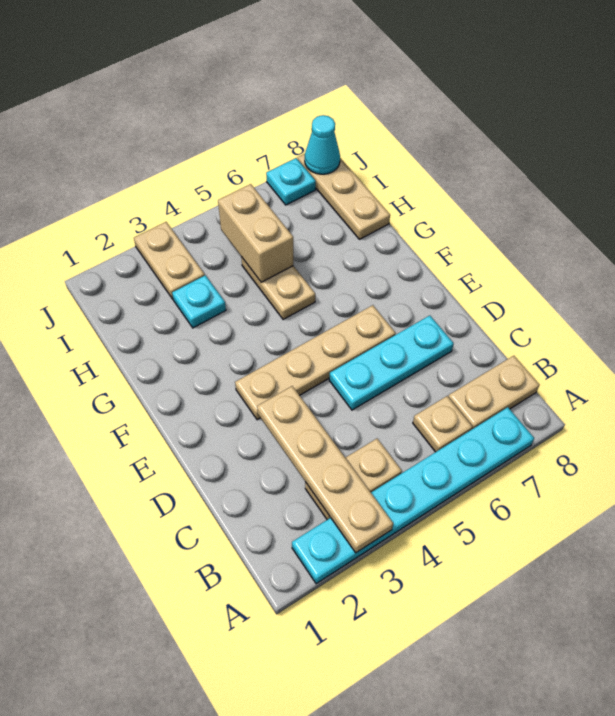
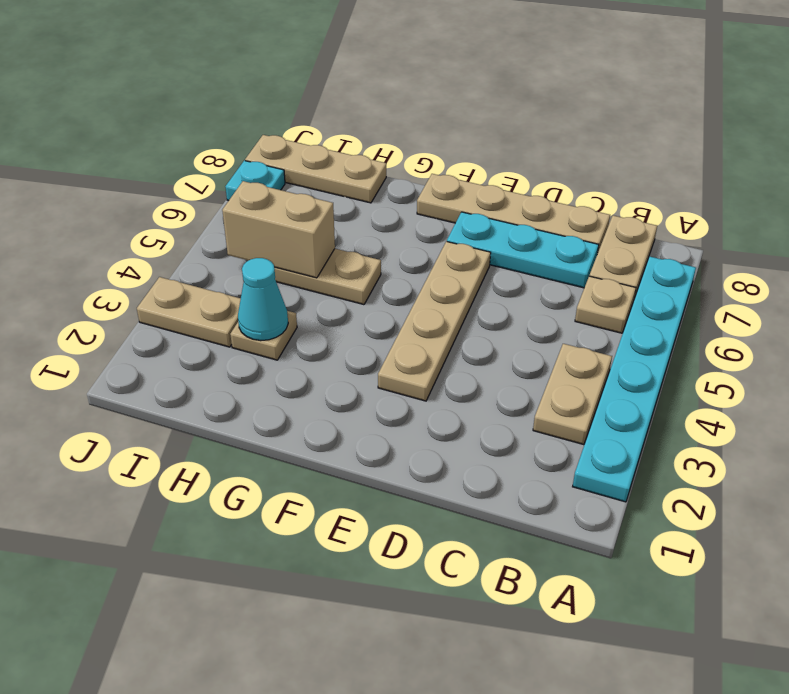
tan plate A3:D3 level 2 -> tan plate C8:F8 level 1
cyan plate D5:D7 level 1 -> cyan plate C7:E7 level 1
cyan plate H3 level 1 -> tan plate H3 level 1
cyan cone J8 level 2 -> cyan cone H3 level 2

